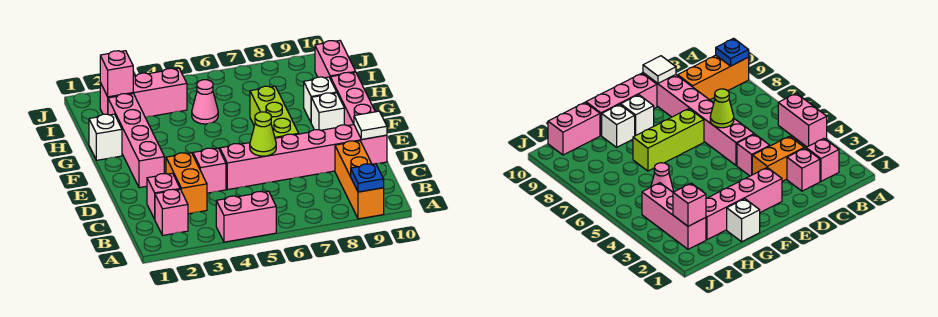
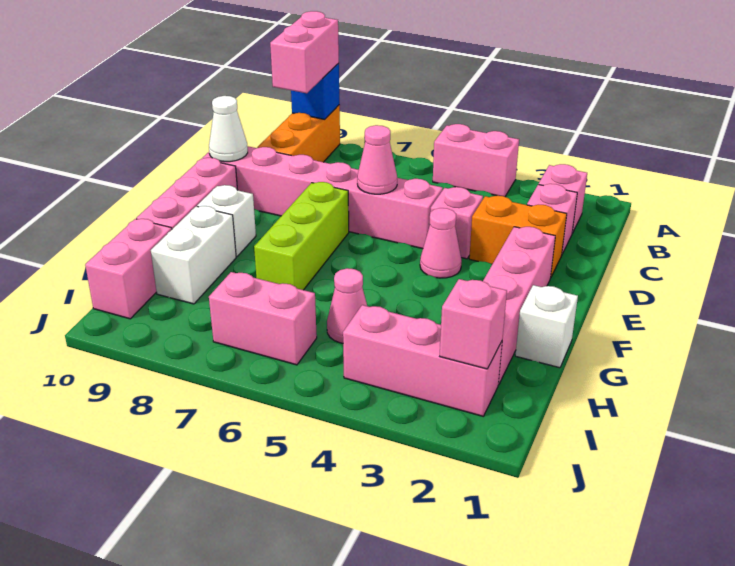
blue plate A9 level 2 -> blue brick A9 level 2
none -> pink brick A9:B9 level 3
orange brick C3:D3 level 1 -> orange brick D2:D3 level 1
lime cone D6 level 2 -> pink cone D6 level 2
white tile D10 level 2 -> white cone D10 level 2
none -> pink cone E4 level 1
white brick G9 level 1 -> white brick G9:H9 level 1
none -> pink brick I6:I7 level 1

